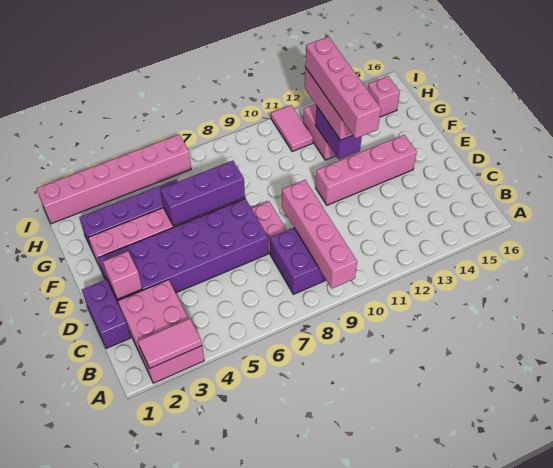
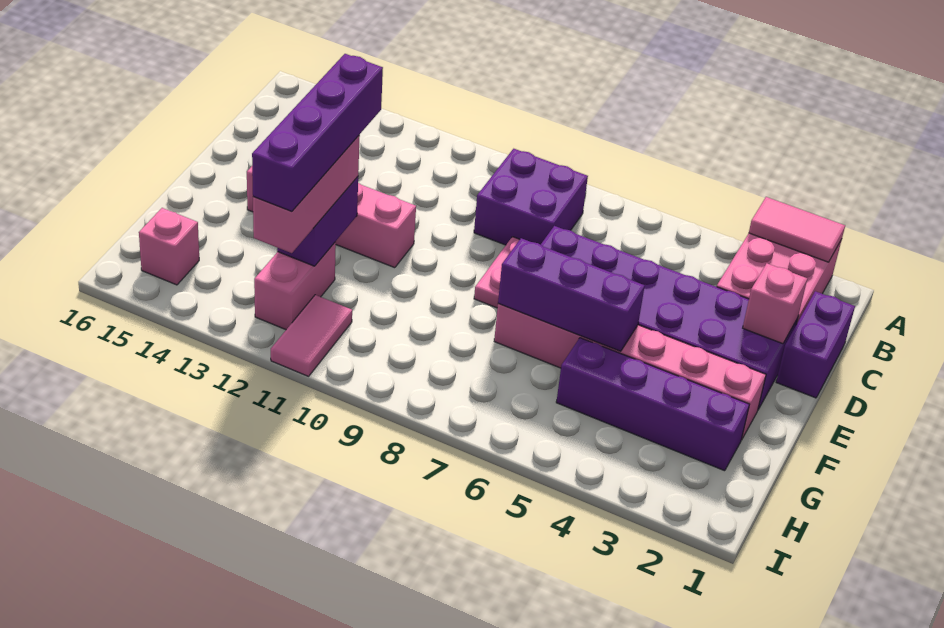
pink brick A9:D9 level 2 -> none
pink brick E12:H12 level 4 -> purple brick E12:H12 level 4
pink brick I1:I6 level 1 -> none

